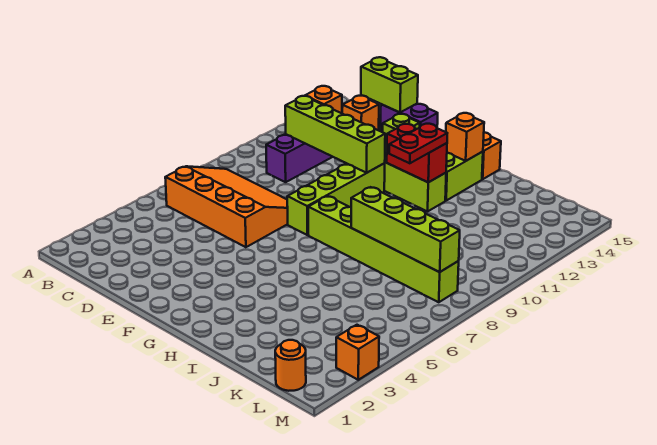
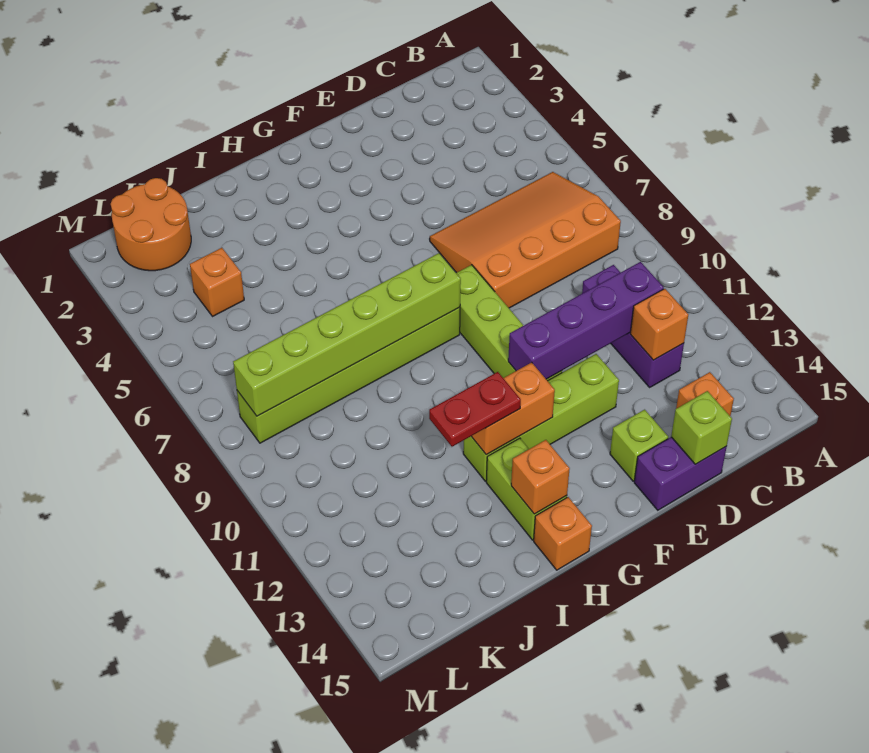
orange slope B6:E8 level 1 top 6 -> orange slope B6:E8 level 1 top 8
lime brick C11:F11 level 2 -> purple brick C11:F11 level 2
lime brick C15:D15 level 2 -> lime brick D15 level 2
red brick G12:H12 level 2 -> orange brick G12:H12 level 2
red plate H11:H12 level 3 -> red plate H12:I12 level 3
lime brick I8:L8 level 2 -> lime brick G8:L8 level 2
orange round brick L1 level 1 -> orange round brick K1:L2 level 1
orange brick M3 level 1 -> orange brick K4 level 1

